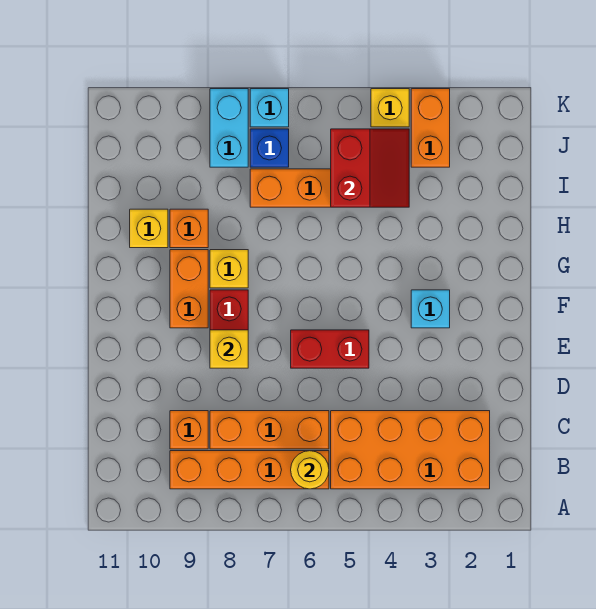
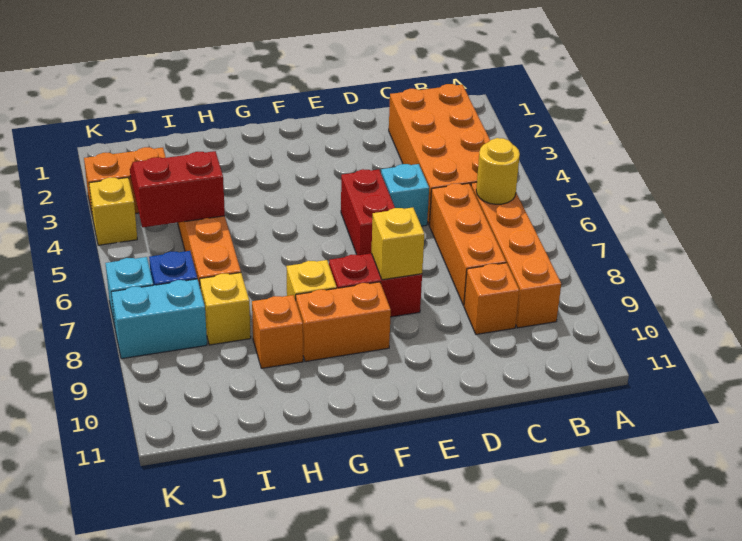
cyan brick F3 level 1 -> cyan brick D5 level 1
yellow brick H10 level 1 -> yellow brick I8 level 1

